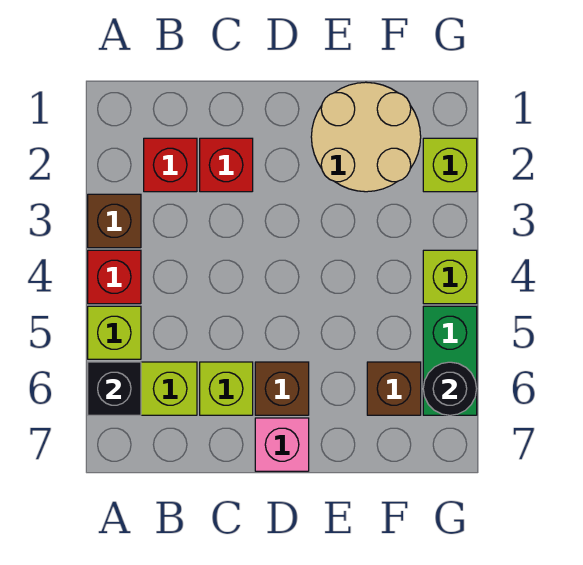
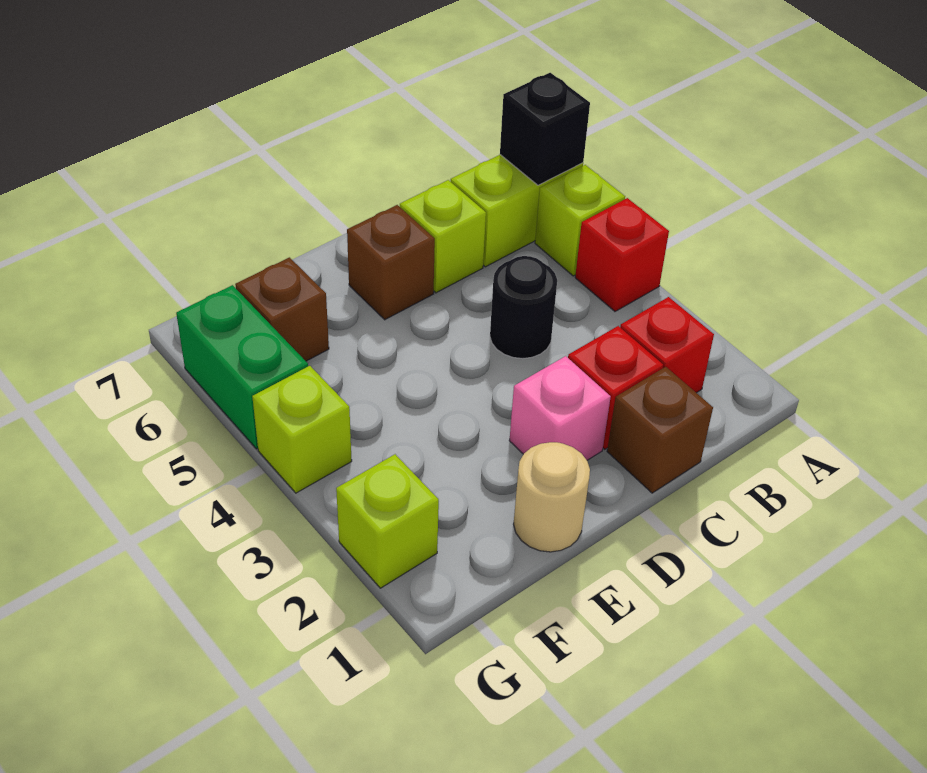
brown brick A3 level 1 -> brown brick C1 level 1
pink brick D7 level 1 -> pink brick D2 level 1
tan round brick E1:F2 level 1 -> tan round brick E1 level 1
black round brick G6 level 2 -> black round brick C4 level 1

